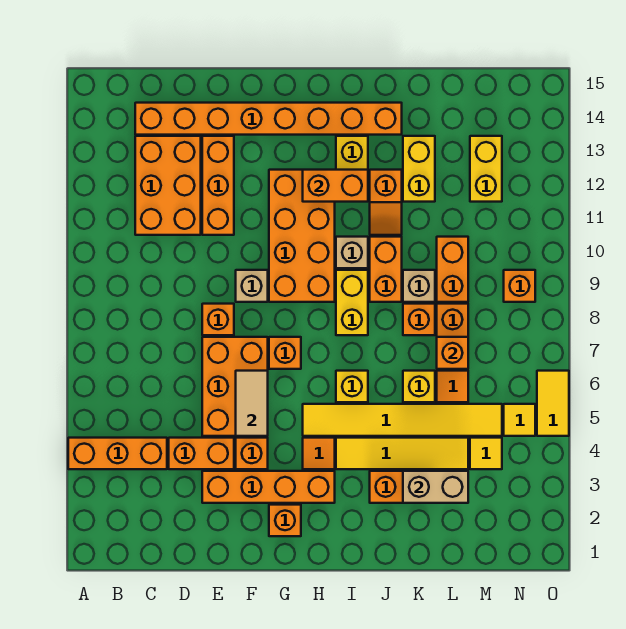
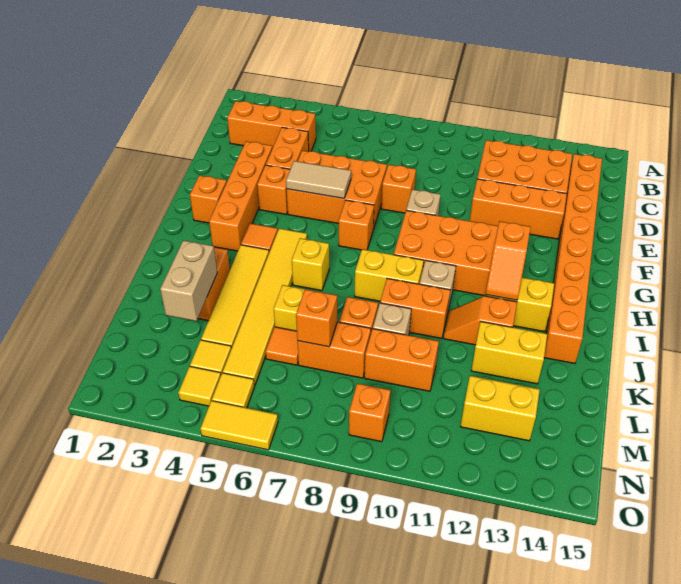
orange brick A4:C4 level 1 -> orange brick C2:C4 level 1
orange brick H12:I12 level 2 -> orange slope H12:I12 level 2 top H
none -> yellow tile N4 level 1

